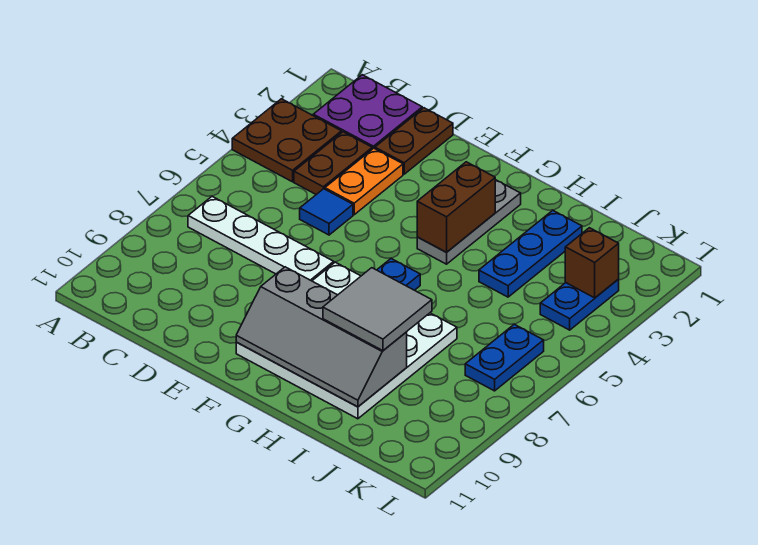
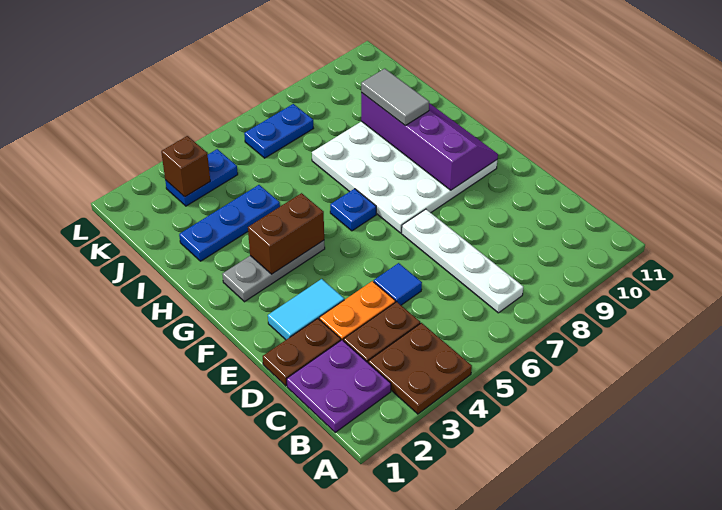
none -> cyan tile E2:E3 level 1
grey slope F9:I10 level 2 top 9 -> purple slope F9:I10 level 2 top 9
grey tile H8:I9 level 3 -> grey tile H9:I9 level 3

